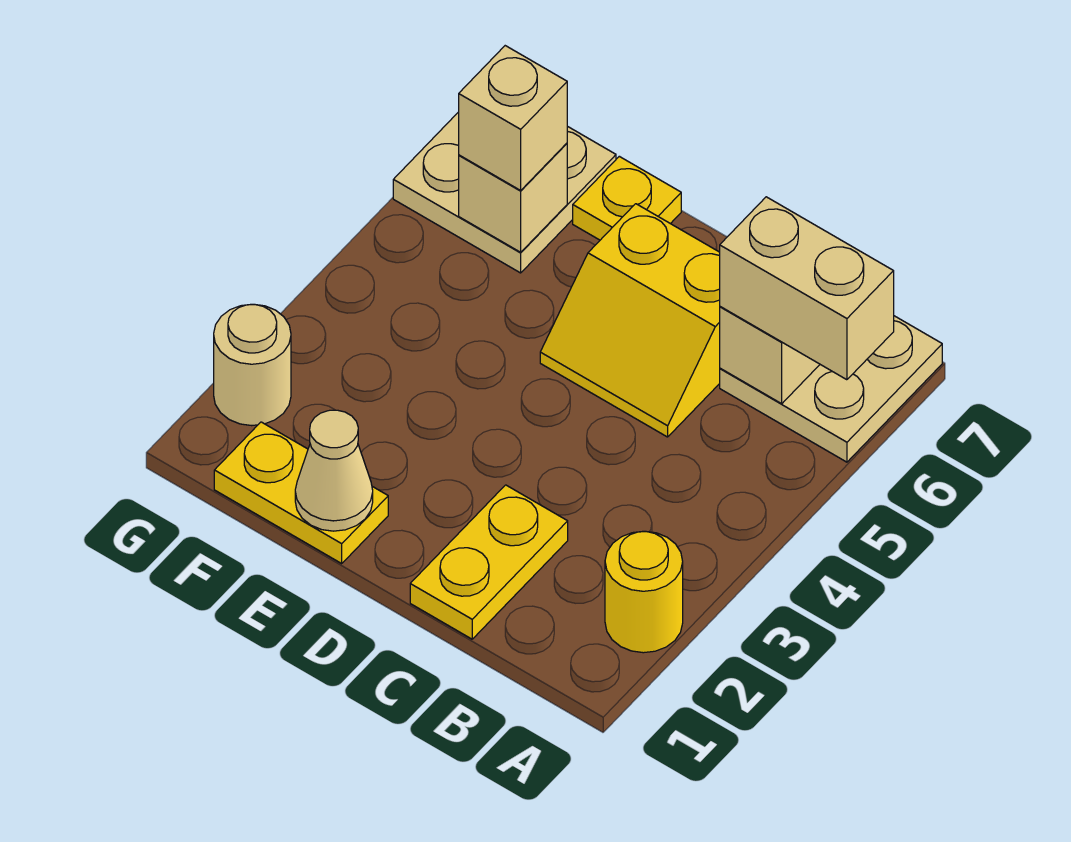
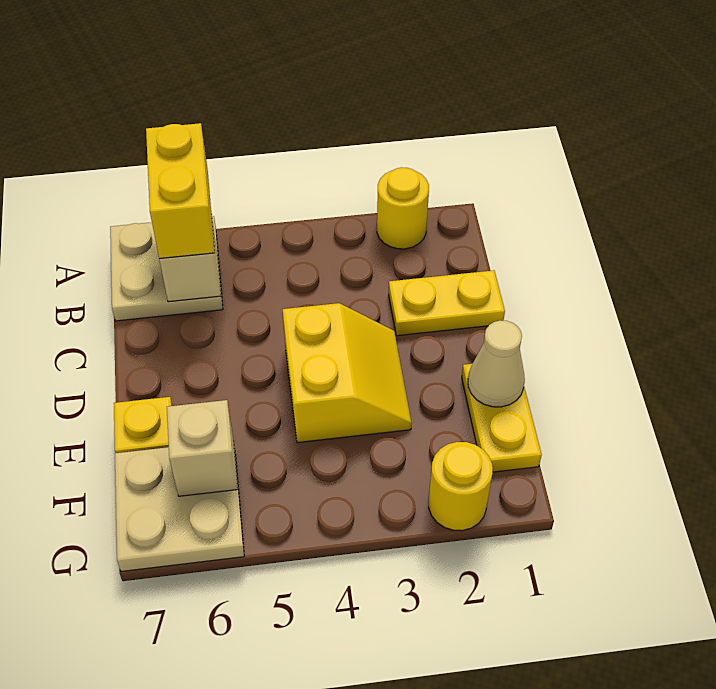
tan brick A6:B6 level 3 -> yellow brick A6:B6 level 3
yellow slope C5:D6 level 1 top 6 -> yellow slope D3:E4 level 1 top 4
tan brick F6 level 3 -> none
tan round brick G2 level 1 -> yellow round brick G2 level 1

